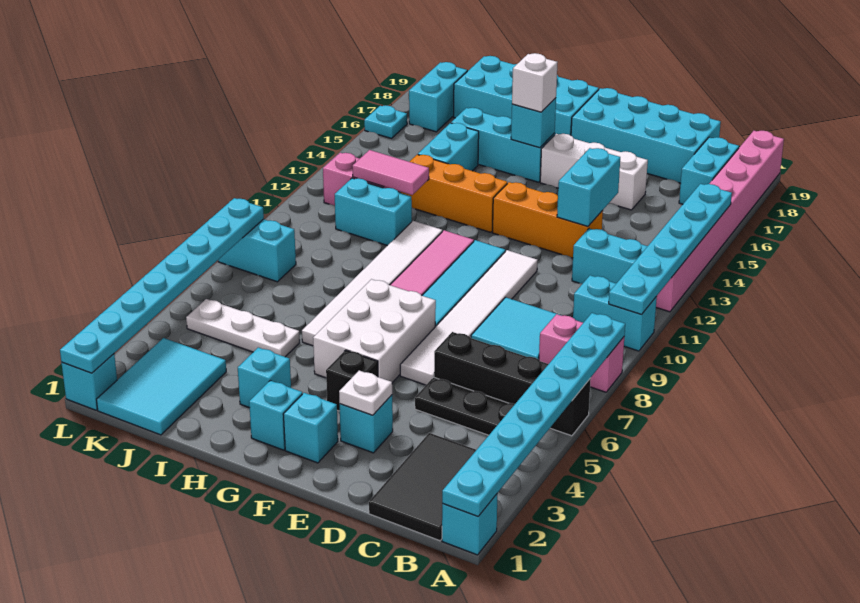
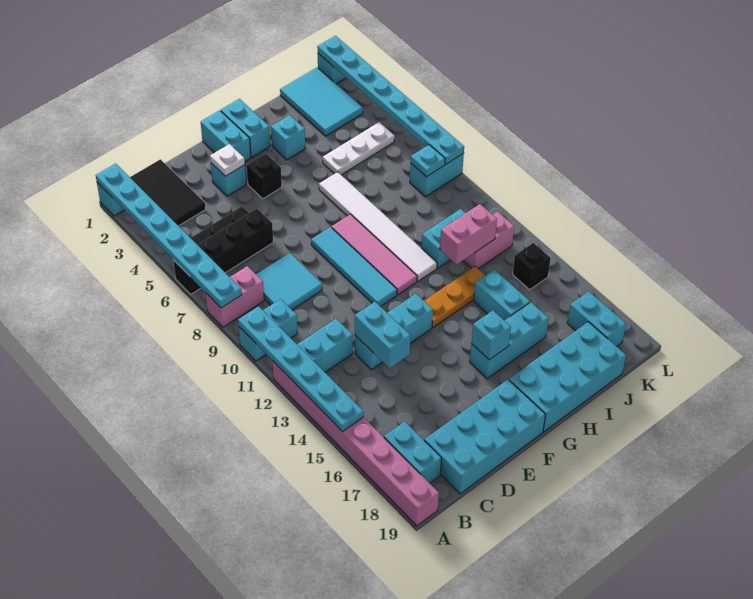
orange brick D13:F13 level 1 -> cyan brick D13:F13 level 1
white brick D16:F16 level 1 -> none
white tile E6:E11 level 1 -> none
cyan brick F2 level 1 -> cyan brick F1:F2 level 1
white brick F5:G7 level 1 -> none
cyan brick G2 level 1 -> cyan brick G1:G2 level 1
orange brick G13:I13 level 1 -> orange plate G13:I13 level 1
white brick G16 level 3 -> none
pink tile I12:J12 level 2 -> pink brick I12:J12 level 2
none -> black brick K14 level 1
cyan plate L16 level 1 -> cyan plate K8 level 2

